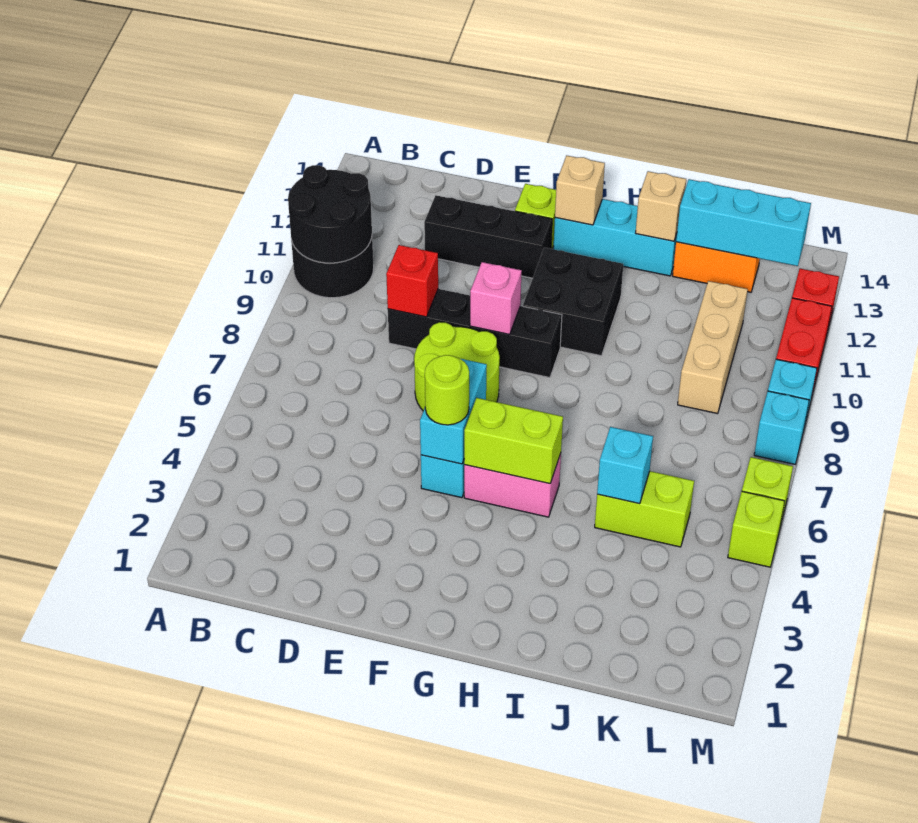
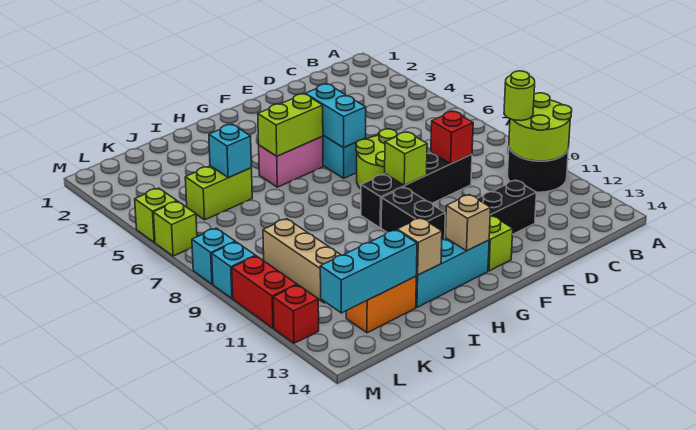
black round brick A10:B11 level 2 -> lime round brick A10:B11 level 2
lime round brick F5 level 3 -> lime round brick B10 level 3
pink brick F9 level 2 -> lime brick F9 level 2
black brick G10:H11 level 1 -> black brick G10:G11 level 1

